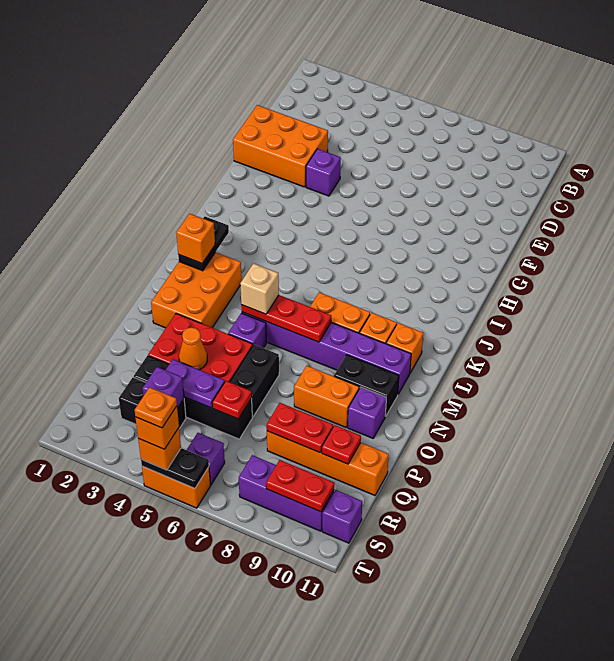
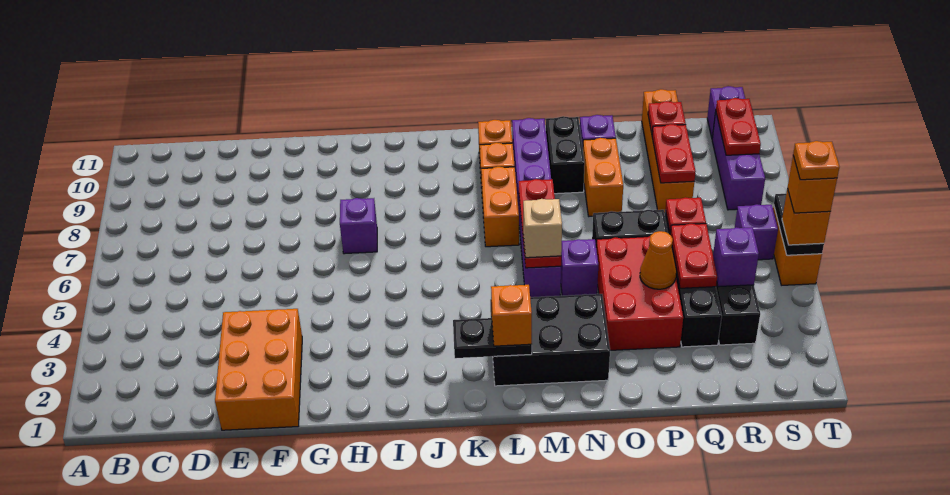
purple brick F4 level 1 -> purple brick H7 level 1
orange brick L2:N3 level 1 -> black brick L2:N3 level 1
purple plate Q4:Q5 level 2 -> red plate Q4:Q5 level 2

